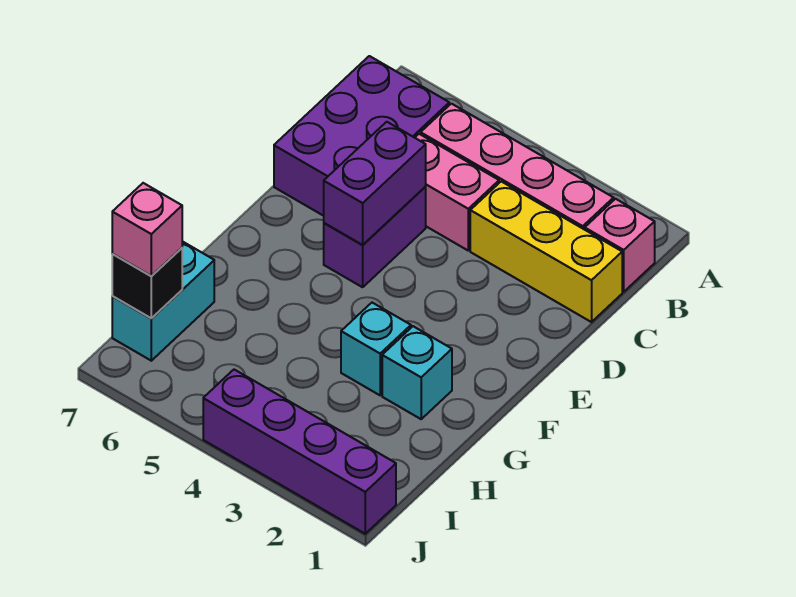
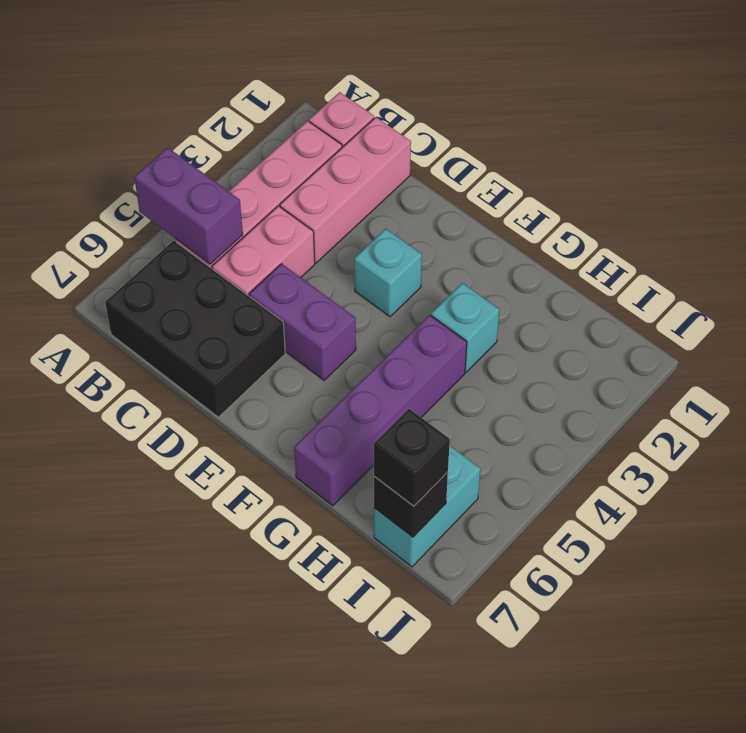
purple brick B6:D7 level 1 -> black brick B6:D7 level 1
yellow brick C1:C3 level 1 -> pink brick C1:C3 level 1
purple brick D5:E5 level 2 -> purple brick A5:B5 level 2
cyan brick G2 level 1 -> cyan brick E3 level 1
cyan brick H7:I7 level 1 -> cyan brick I6:I7 level 1
pink brick I7 level 3 -> black brick I7 level 3
purple brick J1:J4 level 1 -> purple brick G4:G7 level 1

